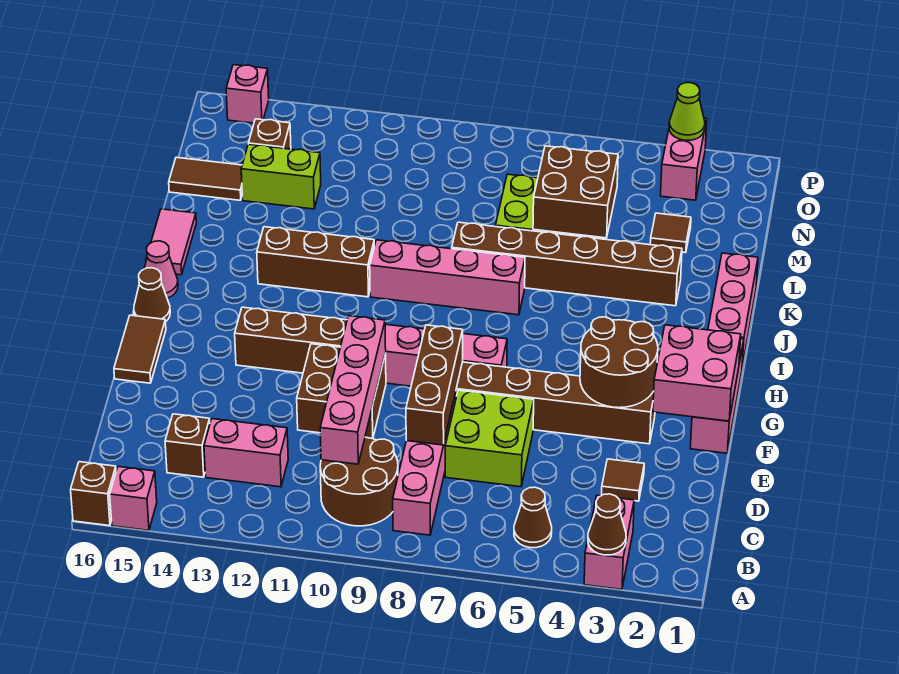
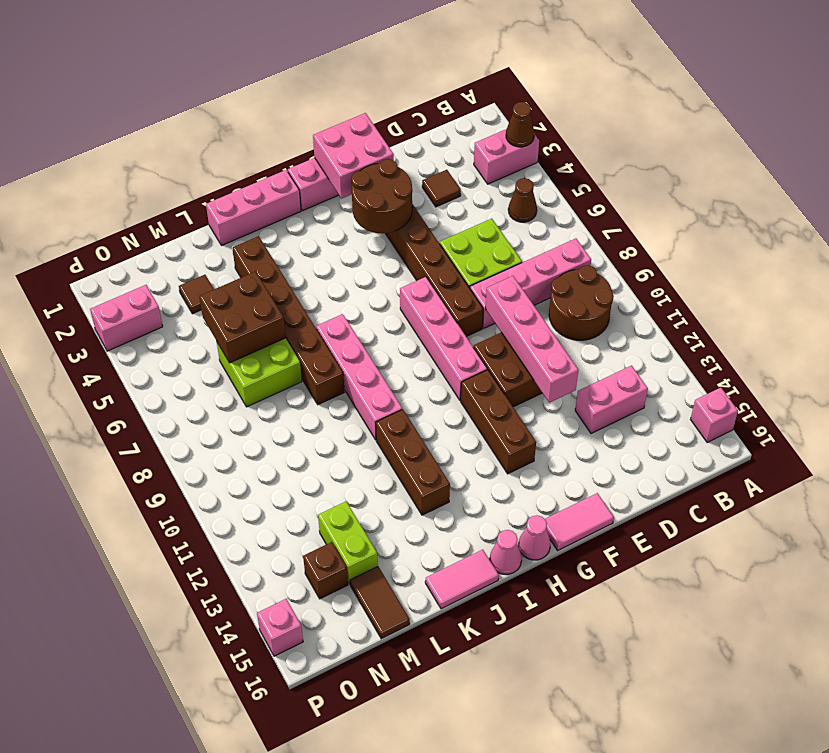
brown brick A16 level 1 -> none
pink brick C10:F10 level 2 -> pink brick E9:E12 level 2
pink brick C12:C13 level 1 -> pink brick C13:D13 level 1
brown brick C14 level 1 -> none
brown brick D8:F8 level 2 -> none
brown tile F16:G16 level 1 -> pink tile F16:G16 level 1
brown cone H16 level 1 -> pink cone H16 level 1
lime cone P3 level 2 -> none

